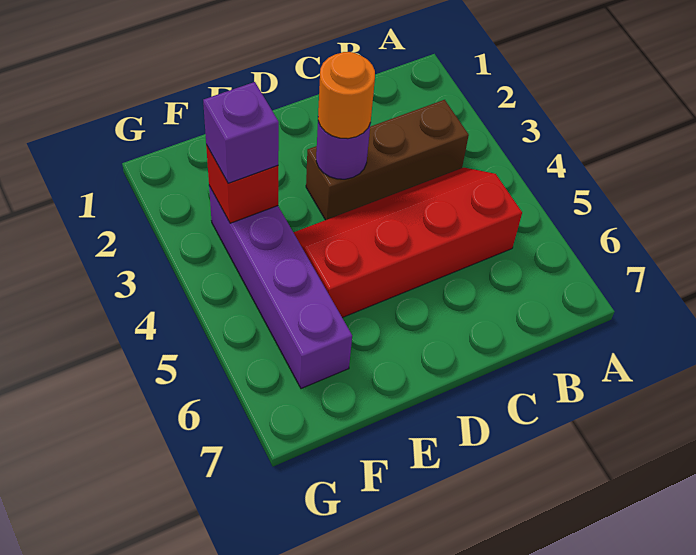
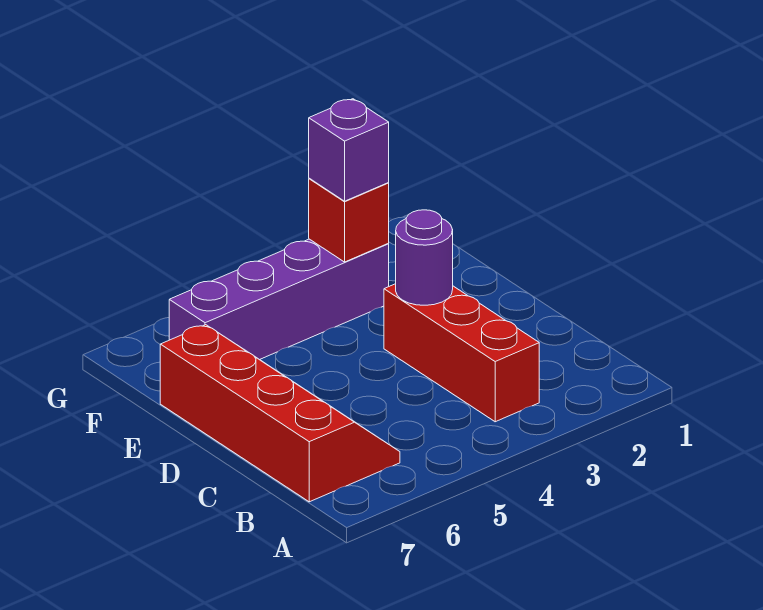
brown brick B3:D3 level 1 -> red brick B3:D3 level 1
red slope B4:E5 level 1 top 5 -> red slope B6:E7 level 1 top 7
orange round brick D3 level 3 -> none

